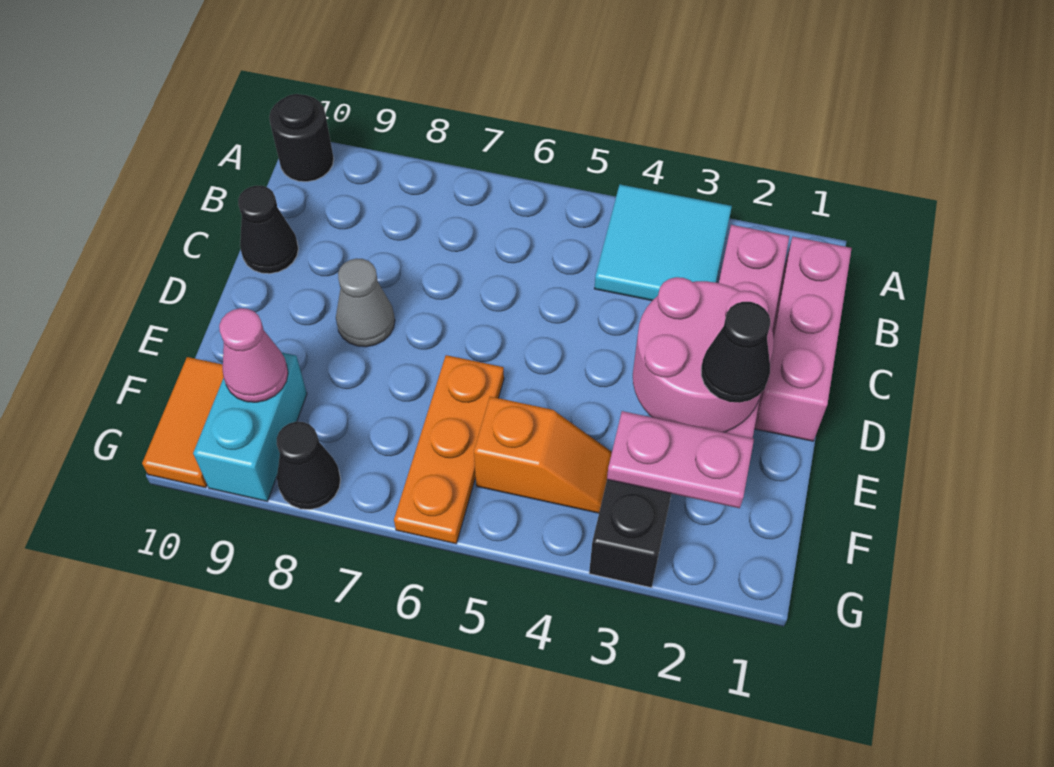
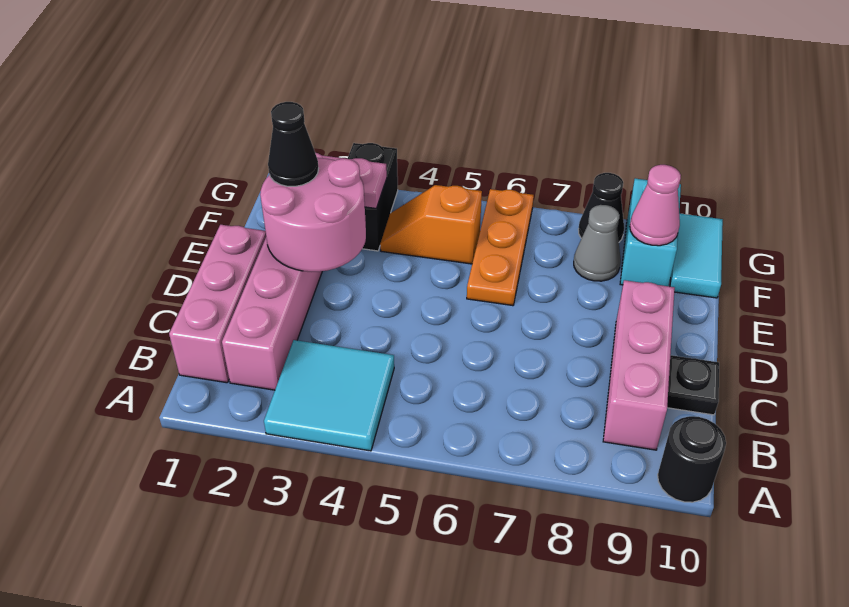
none -> pink brick B9:D9 level 1
black cone C10 level 1 -> black plate C10 level 1
grey cone D8 level 1 -> grey cone F8 level 1
orange tile F10:G10 level 1 -> cyan tile F10:G10 level 1

